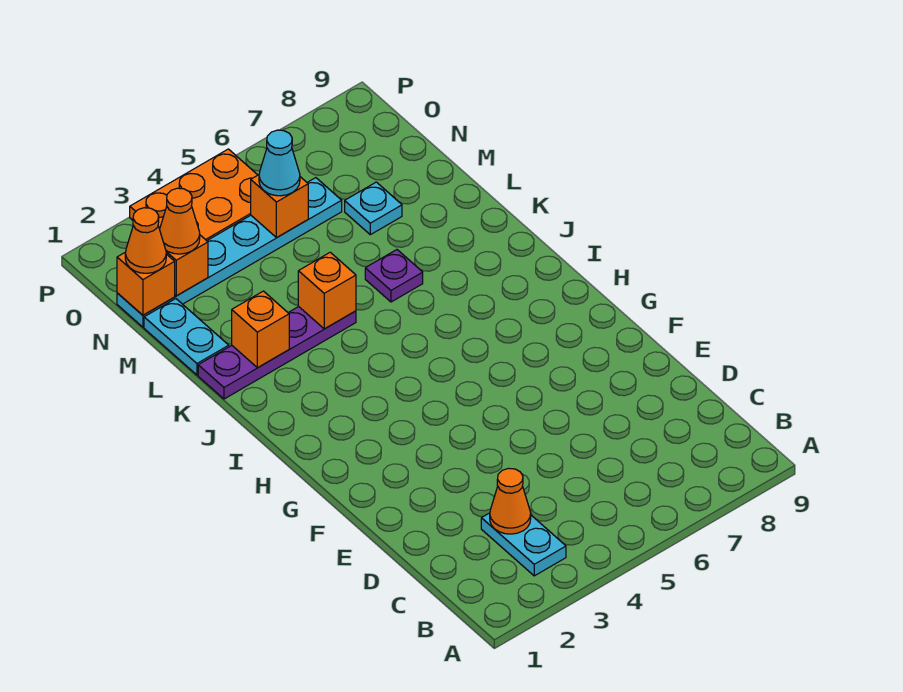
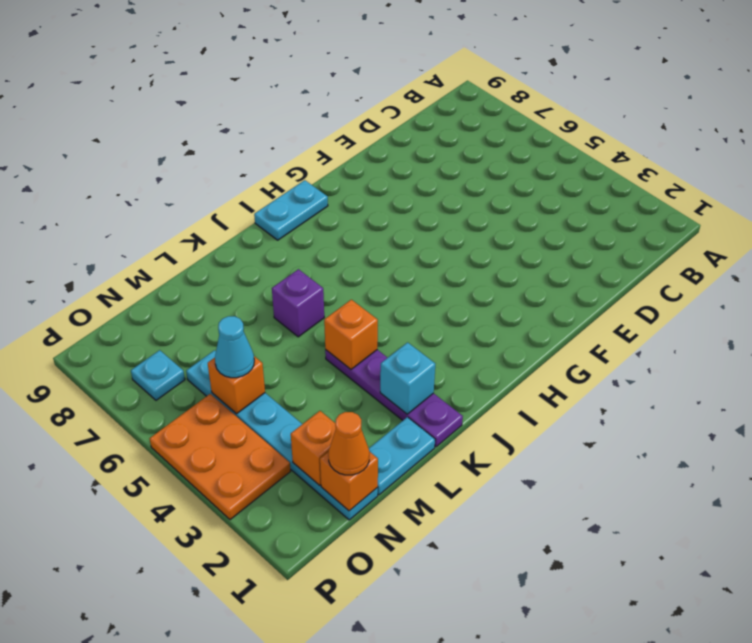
cyan plate B3:C3 level 1 -> cyan plate H9:I9 level 1
orange cone C3 level 2 -> none
orange brick K2 level 2 -> cyan brick K2 level 2
purple plate K6 level 1 -> purple brick K6 level 1
cyan plate M7 level 1 -> cyan plate O7 level 1
orange cone N2 level 3 -> none

